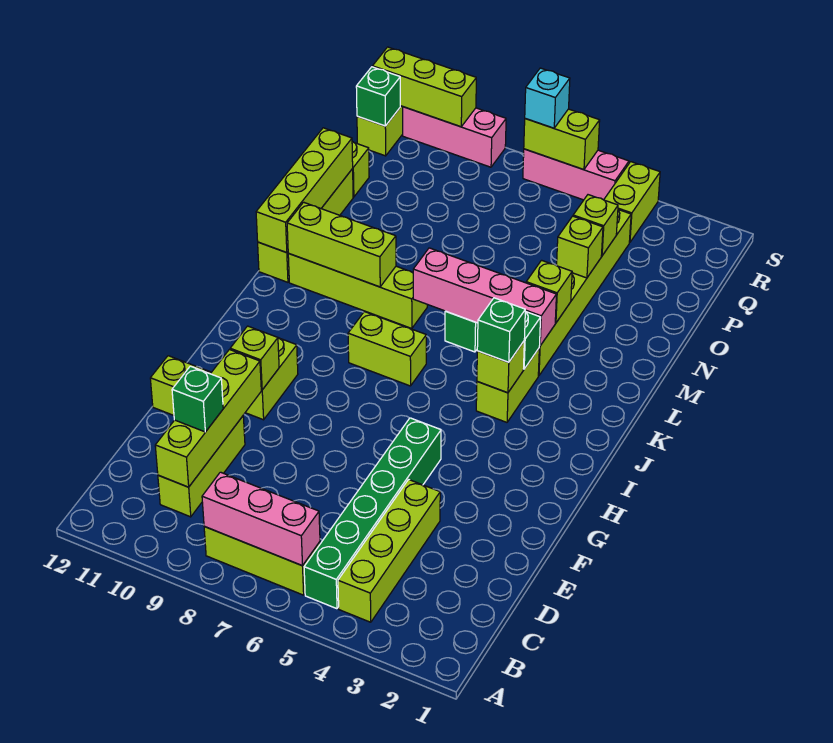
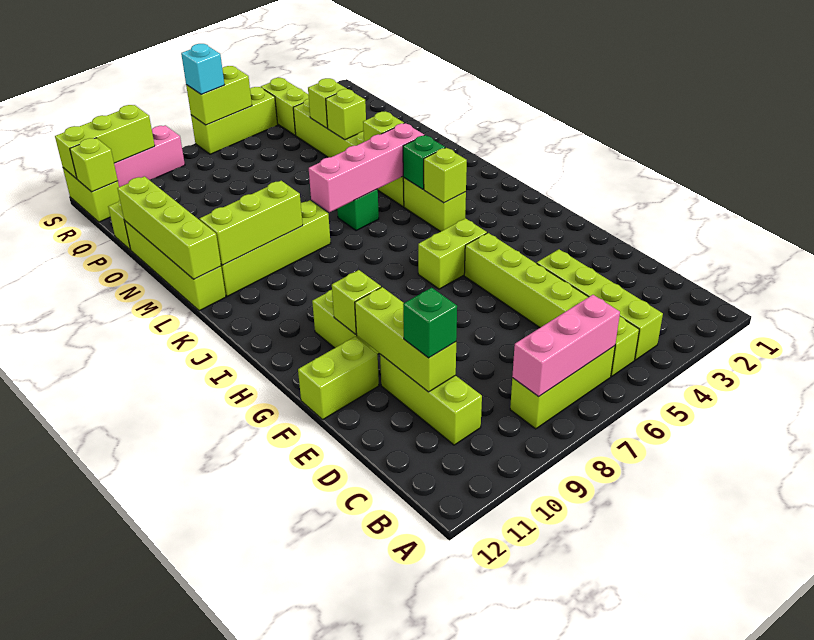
green brick B5:G5 level 1 -> lime brick B5:G5 level 1
lime brick C10:F10 level 2 -> lime brick D10:F10 level 2
green brick J4 level 3 -> none
lime brick J7:J8 level 1 -> lime brick H5:H6 level 1
green brick R12 level 2 -> lime brick R12 level 2
pink brick S5:S7 level 1 -> lime brick S5:S7 level 1

